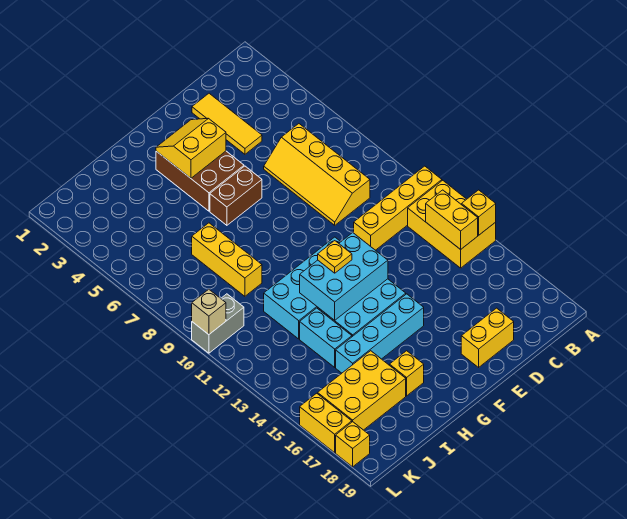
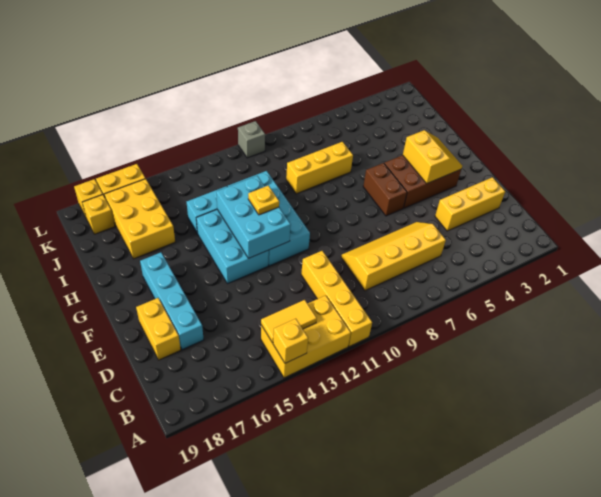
yellow brick B13:B14 level 2 -> yellow tile B13:B14 level 2
yellow tile D2:D4 level 1 -> yellow brick D2:D4 level 1
cyan brick F15:I15 level 1 -> cyan brick D17:G17 level 1
yellow brick H17 level 1 -> yellow brick K18 level 1
grey brick K10:L10 level 1 -> grey brick L10 level 1
tan brick L10 level 2 -> none

